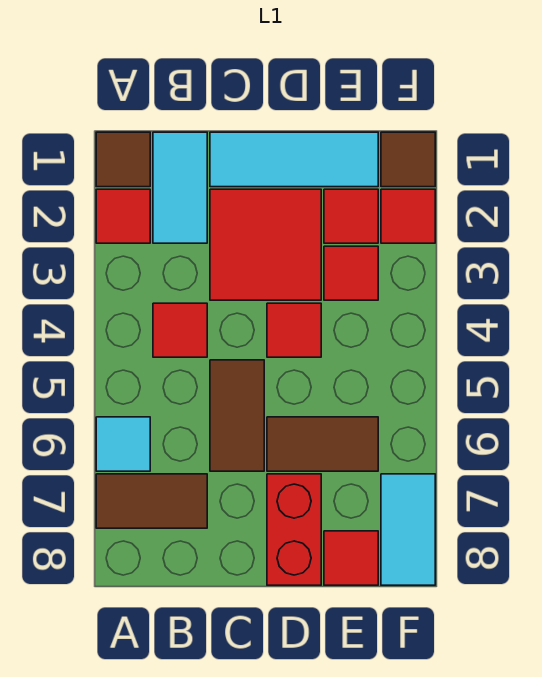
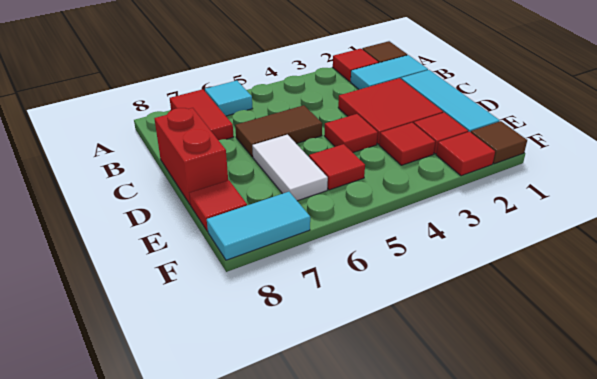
brown tile A7:B7 level 1 -> red tile A7:B7 level 1
red tile B4 level 1 -> red tile E5 level 1
brown tile D6:E6 level 1 -> white tile D6:E6 level 1
red brick D7:D8 level 1 -> red brick C8:D8 level 1

